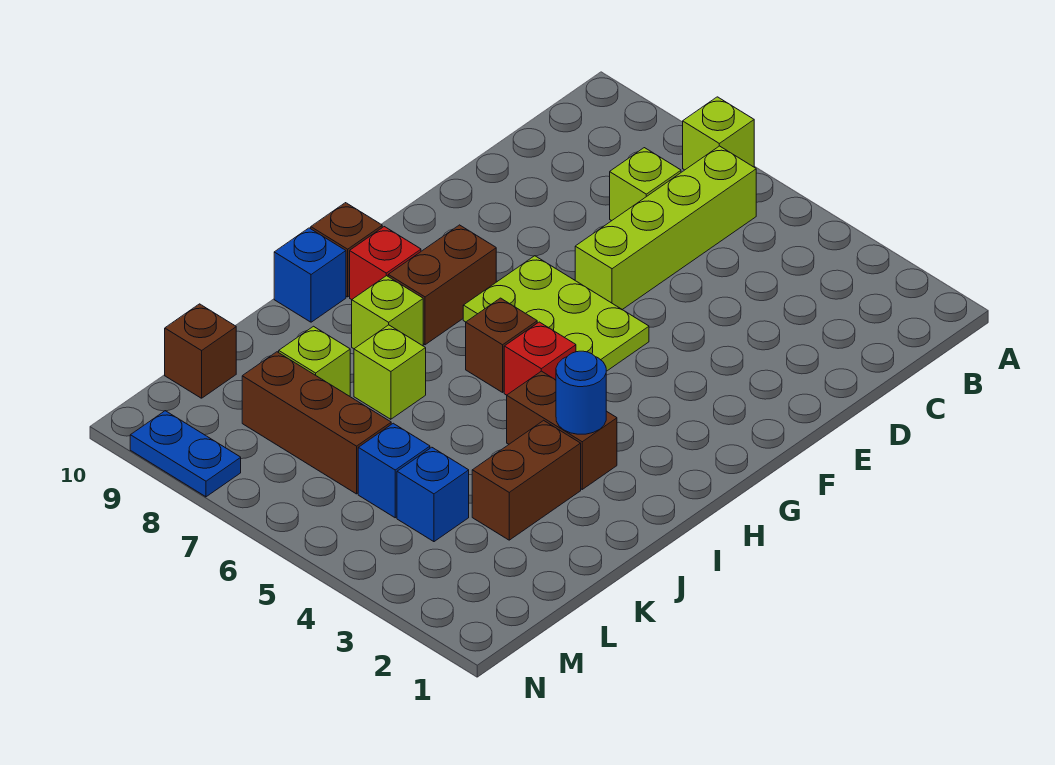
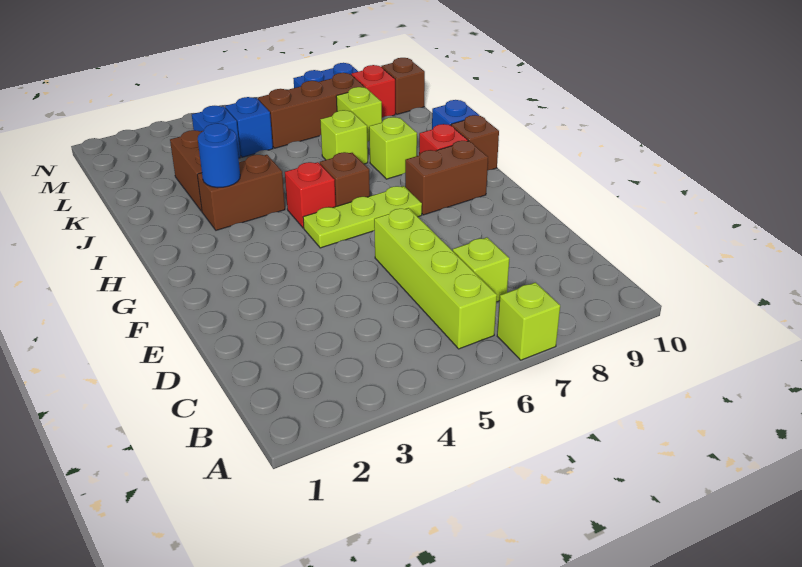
lime plate F5:G7 level 1 -> lime plate G5:G7 level 1
brown brick G8:H8 level 1 -> brown brick G8:G9 level 1
none -> red brick L9 level 1

